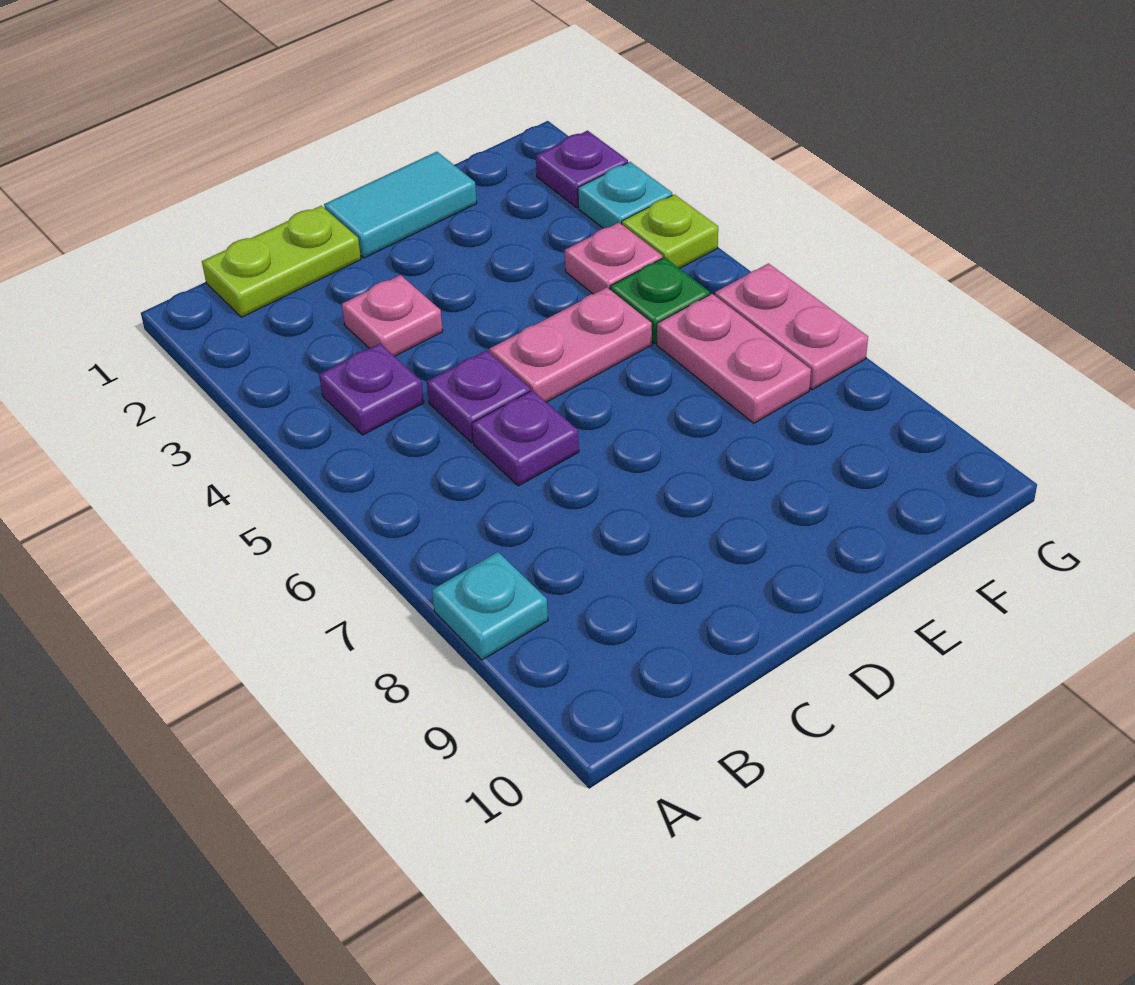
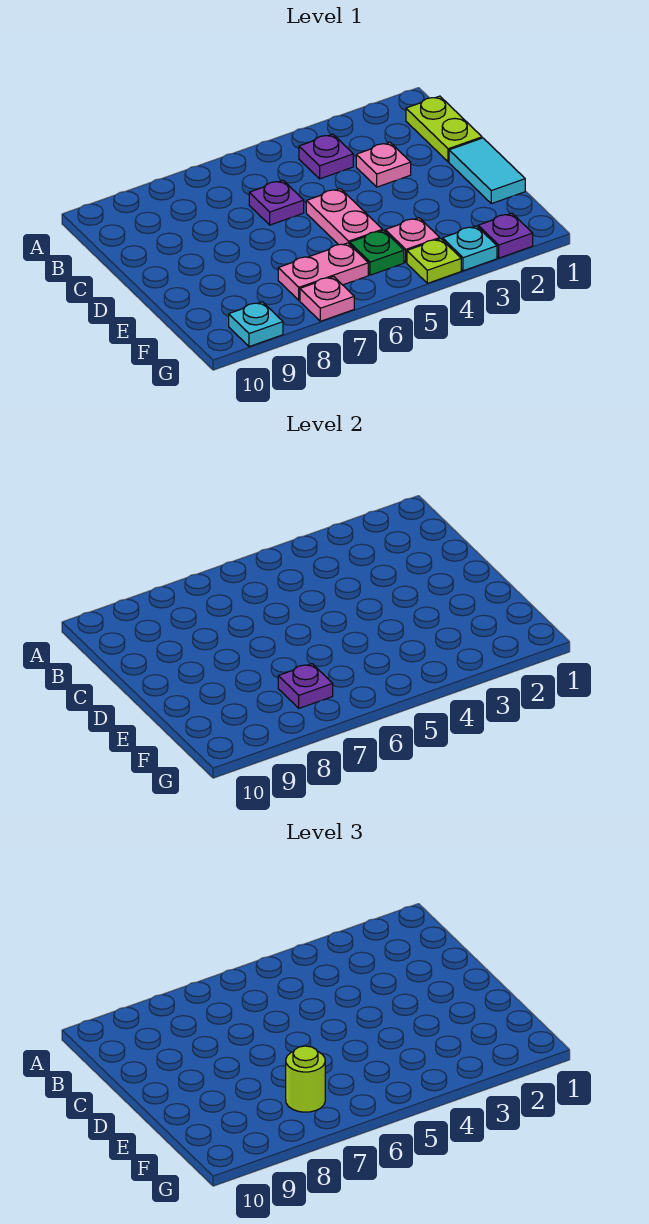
cyan plate A8 level 1 -> cyan plate G9 level 1
purple plate C5 level 1 -> purple plate F7 level 2
none -> lime round brick F7 level 3
pink plate G6:G7 level 1 -> pink plate G7 level 1

